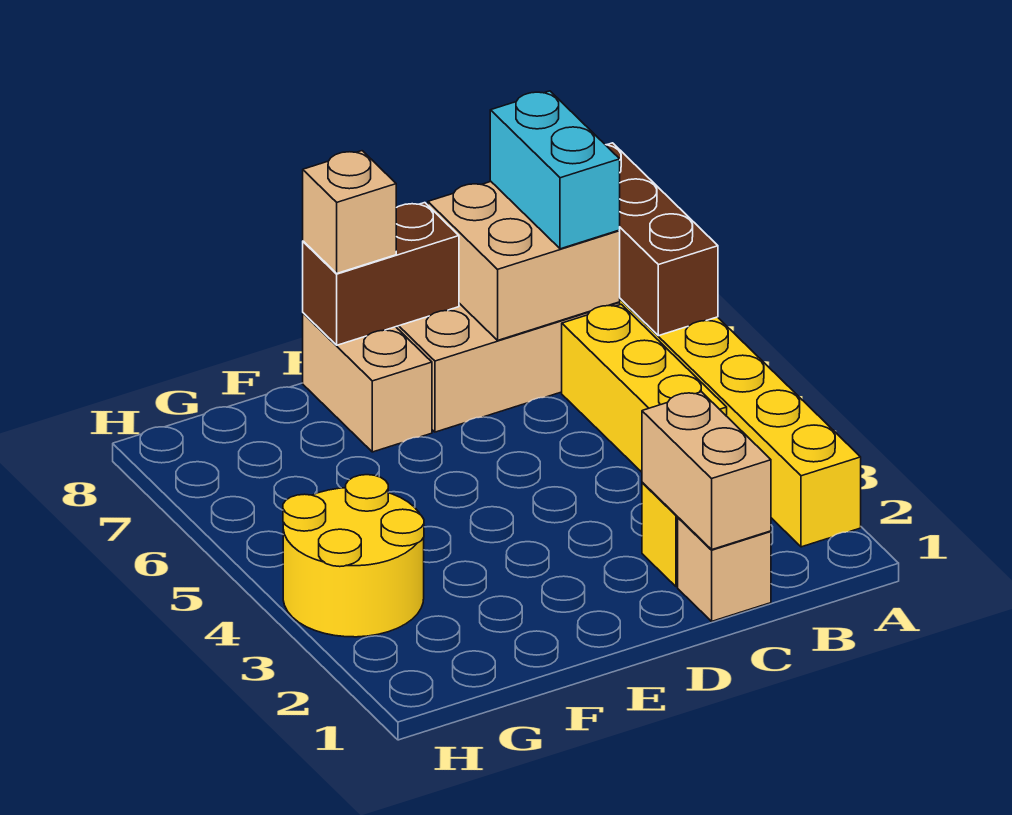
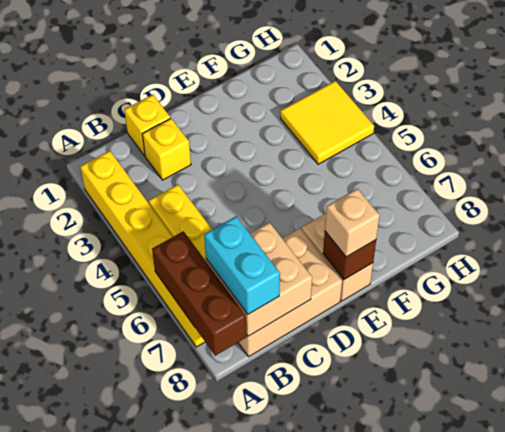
tan brick C1 level 1 -> yellow brick C1 level 1
tan brick C1:C2 level 2 -> none
brown brick D8:E8 level 2 -> brown brick E8 level 2
yellow round brick G3:H4 level 1 -> yellow tile G3:H4 level 1

